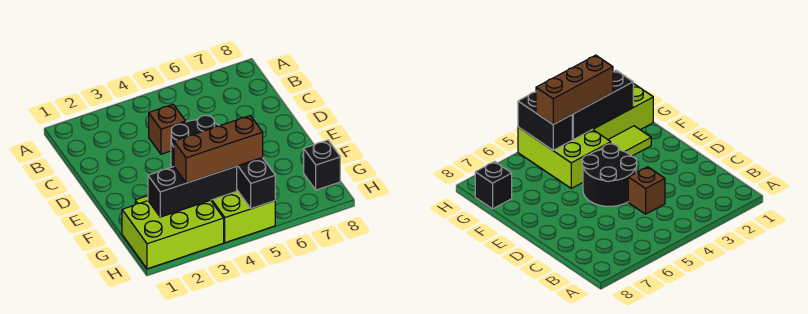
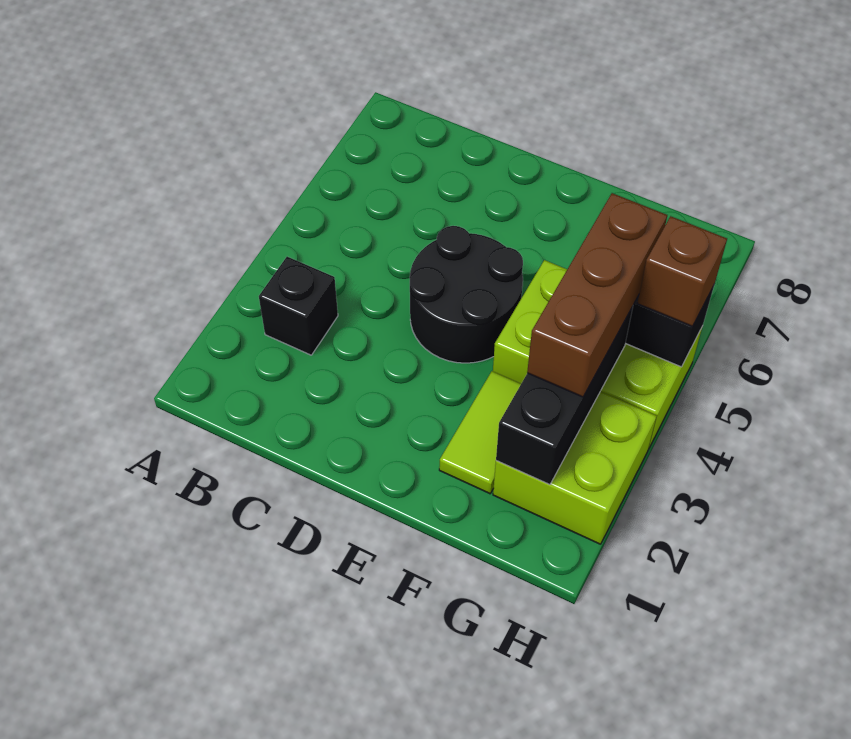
brown brick C4 level 1 -> brown brick H5 level 3
lime brick G1:H3 level 1 -> lime brick G2:H3 level 1
black brick G8 level 1 -> black brick B3 level 1

